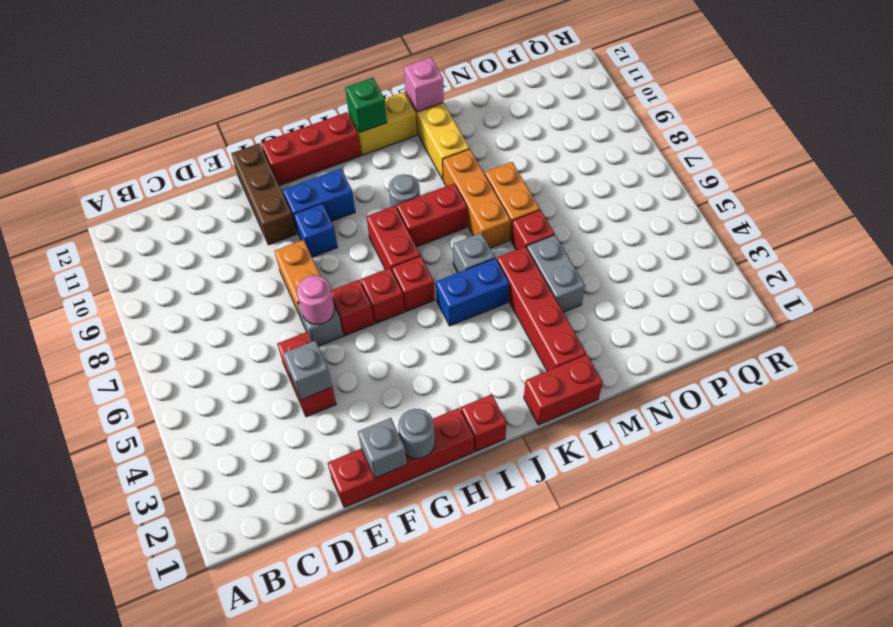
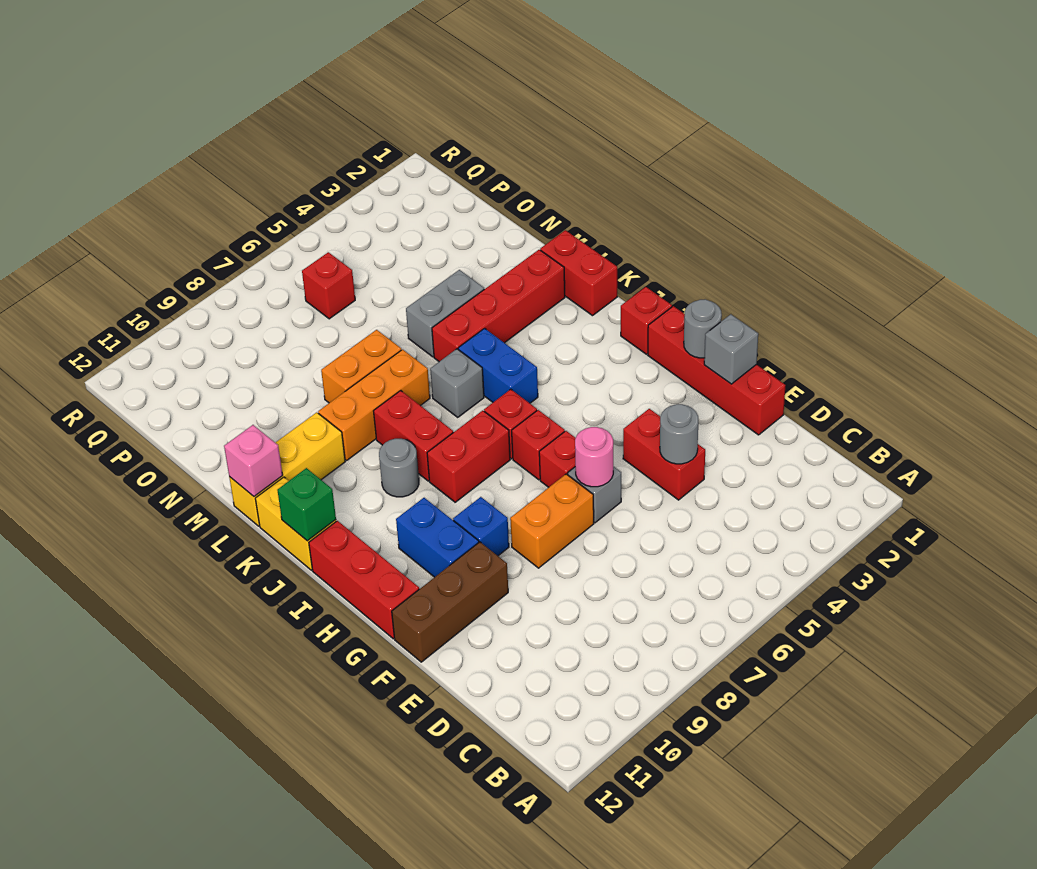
red brick E4:E5 level 1 -> red brick E4:F4 level 1
grey brick E4 level 2 -> grey round brick E4 level 2
red brick M6 level 1 -> red brick P6 level 1

